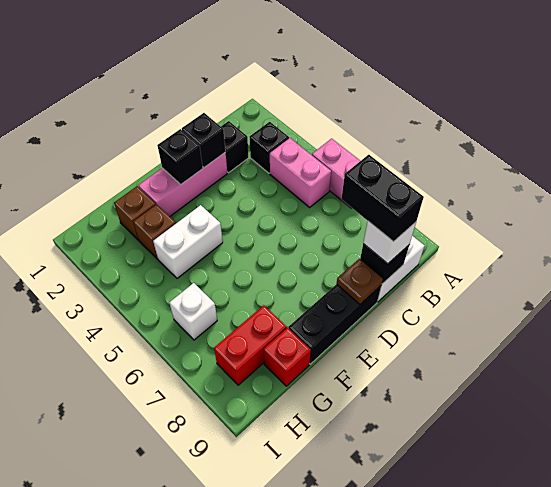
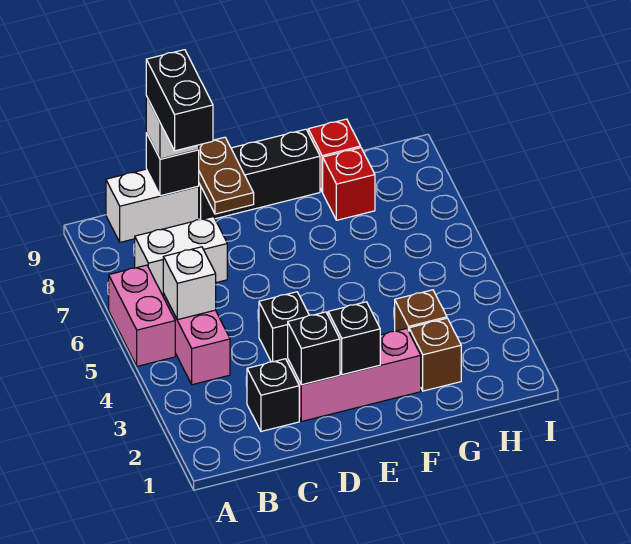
black brick B3 level 1 -> black brick D4 level 1
brown plate D9 level 2 -> brown plate D8:D9 level 2
white brick F4:G4 level 1 -> white brick B7:C7 level 1
red brick G8:H8 level 1 -> red brick G8 level 1
white brick H6 level 1 -> white brick B5 level 2

